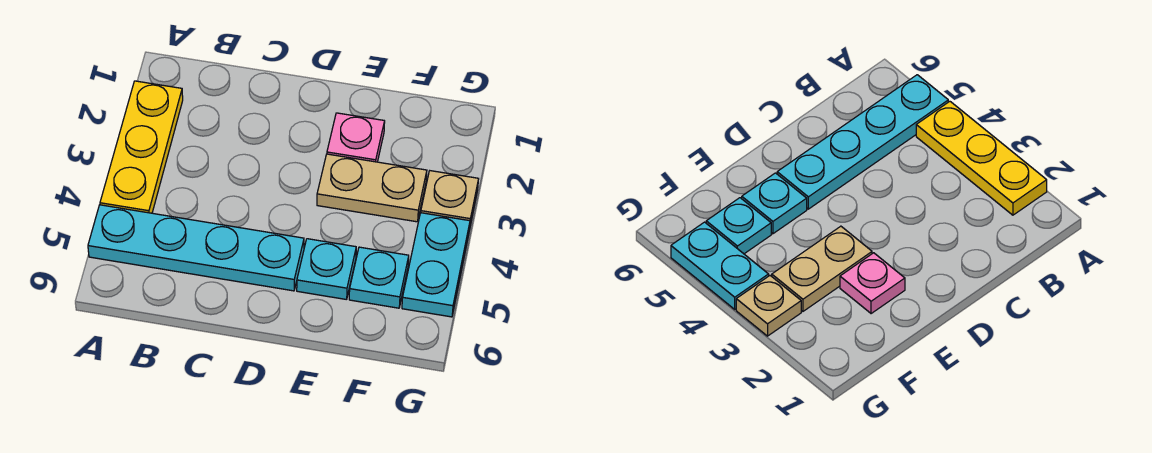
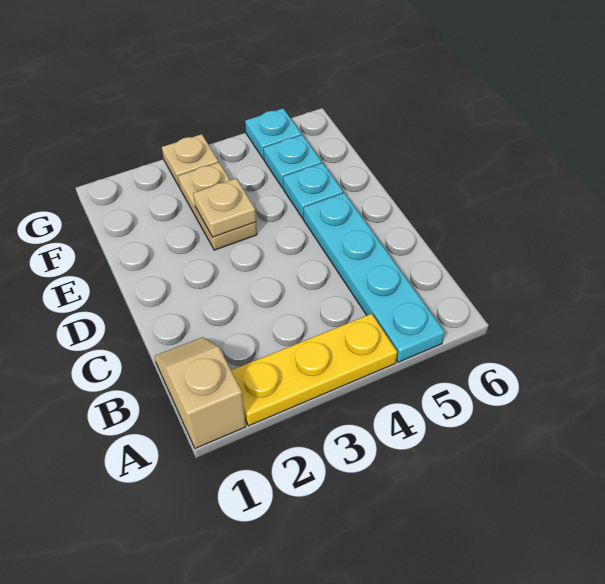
none -> tan slope A1:B1 level 1 top A
pink plate E2 level 1 -> none
none -> tan plate E3 level 2
cyan plate G4:G5 level 1 -> cyan plate G5 level 1

